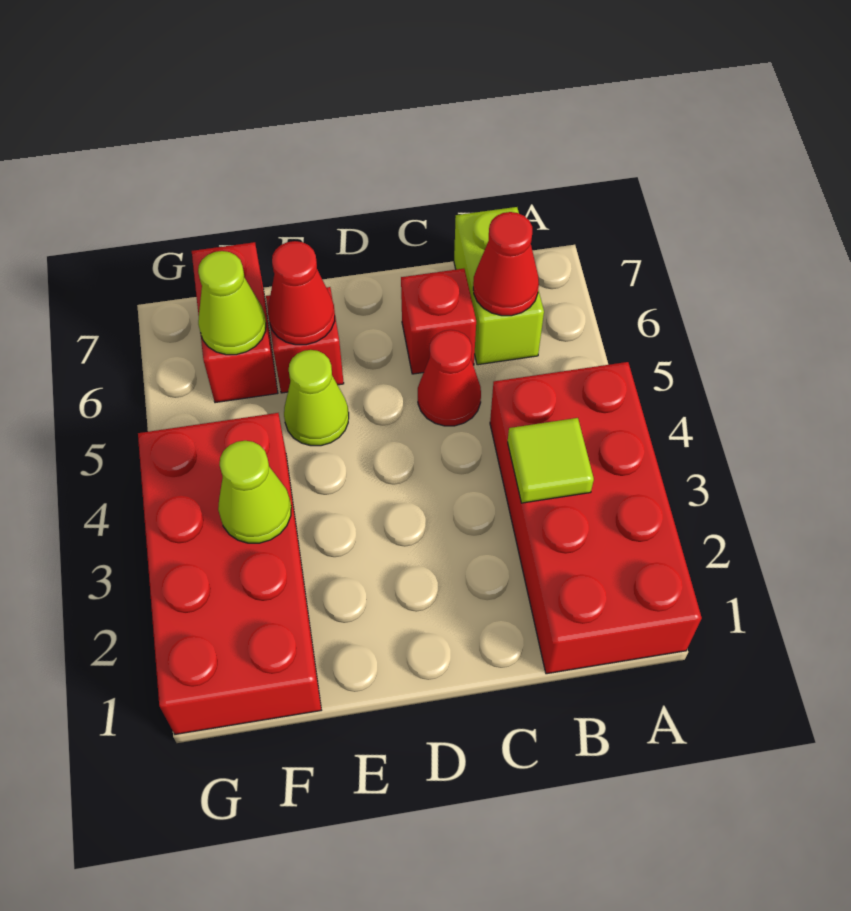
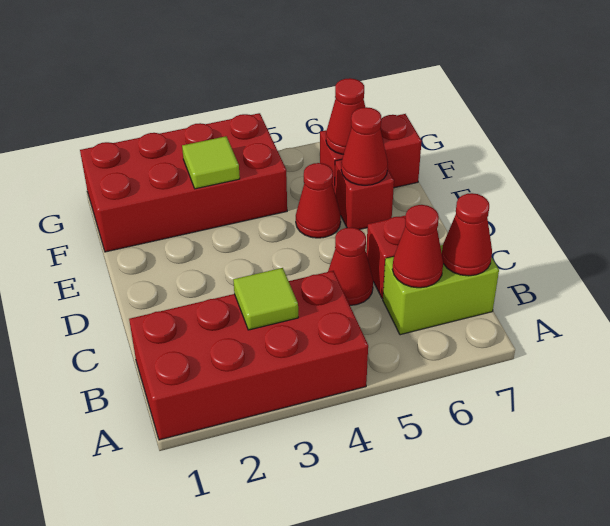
none -> red cone B7 level 2
lime cone E5 level 1 -> red cone E5 level 1
lime cone F3 level 2 -> lime tile F3 level 2
lime cone F6 level 2 -> red cone F6 level 2

